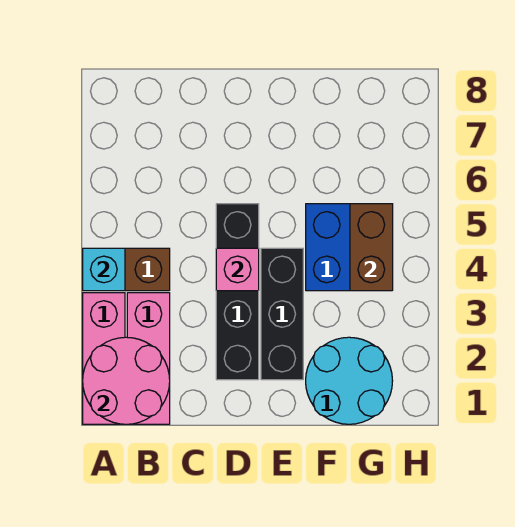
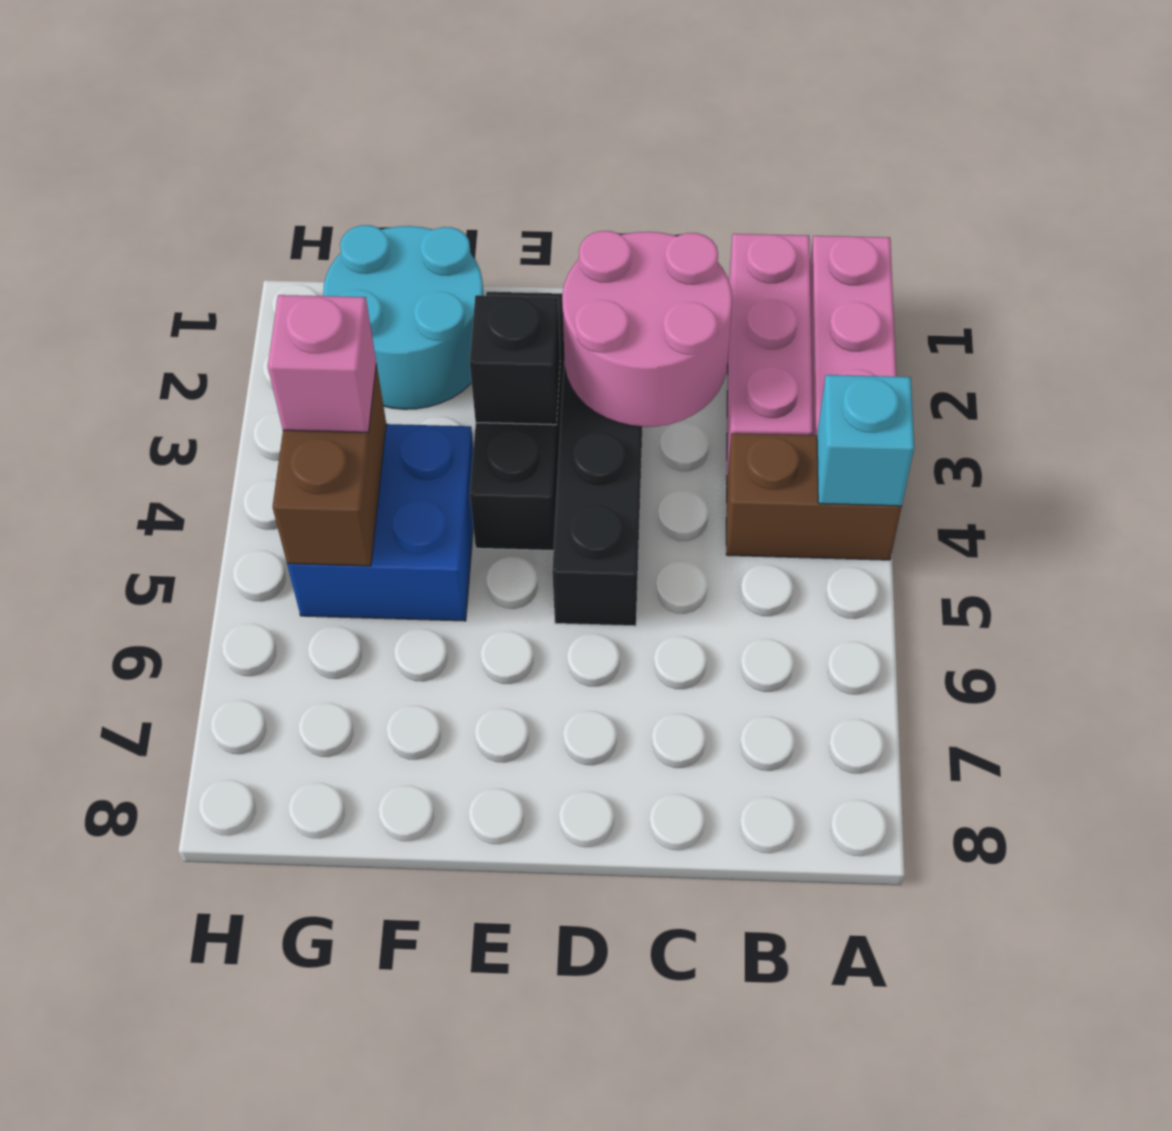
pink round brick A1:B2 level 2 -> pink round brick C2:D3 level 2
pink brick D4 level 2 -> pink brick G4 level 3
none -> black brick E3 level 2

